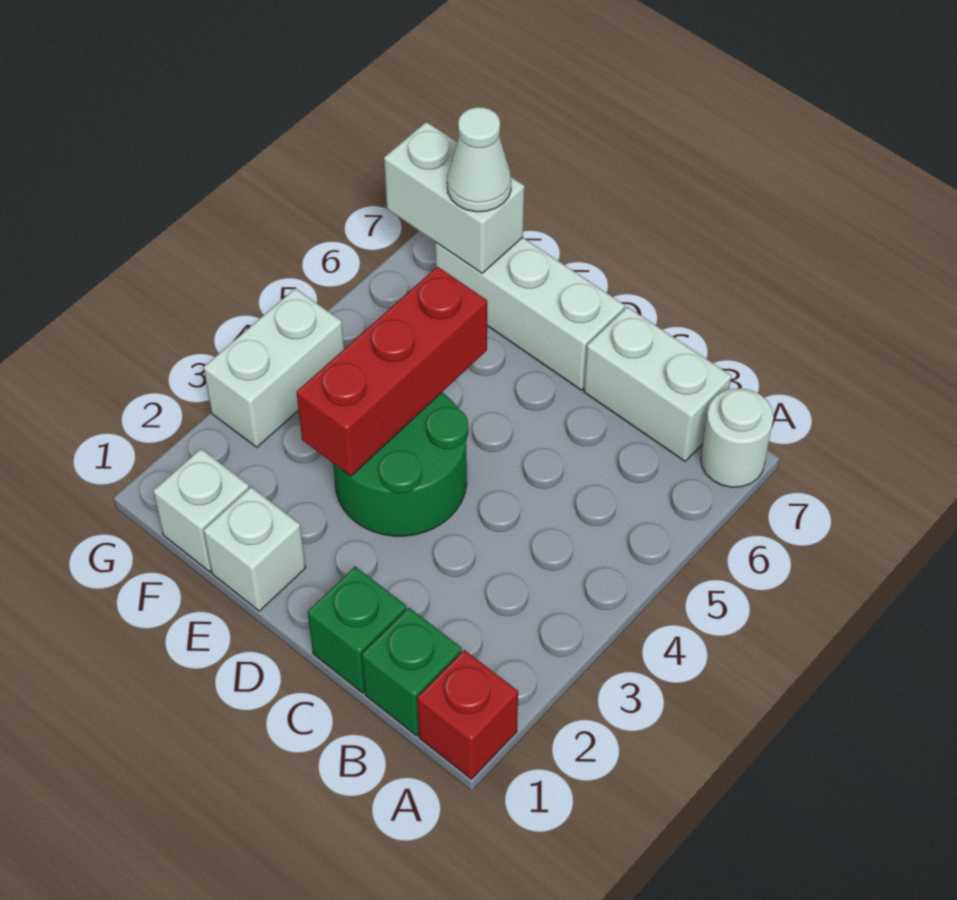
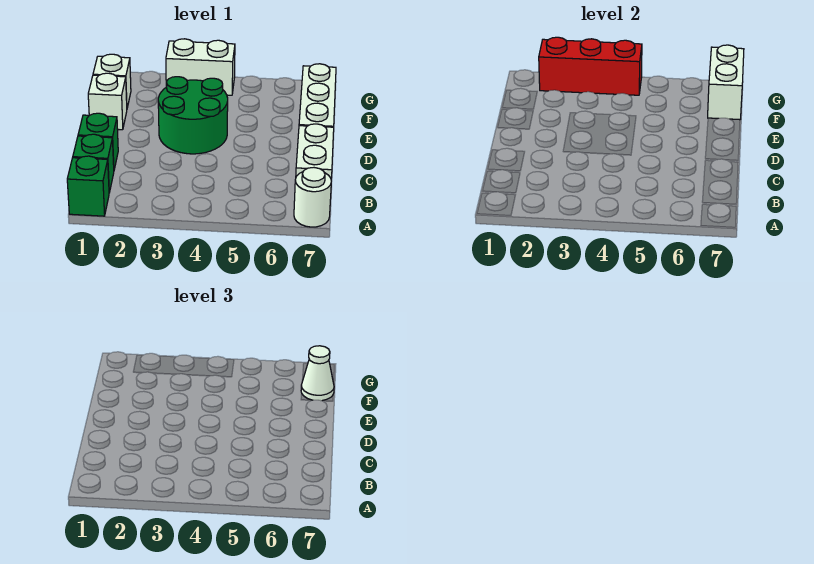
red brick A1 level 1 -> green brick A1 level 1
red brick E3:E5 level 2 -> red brick G2:G4 level 2

